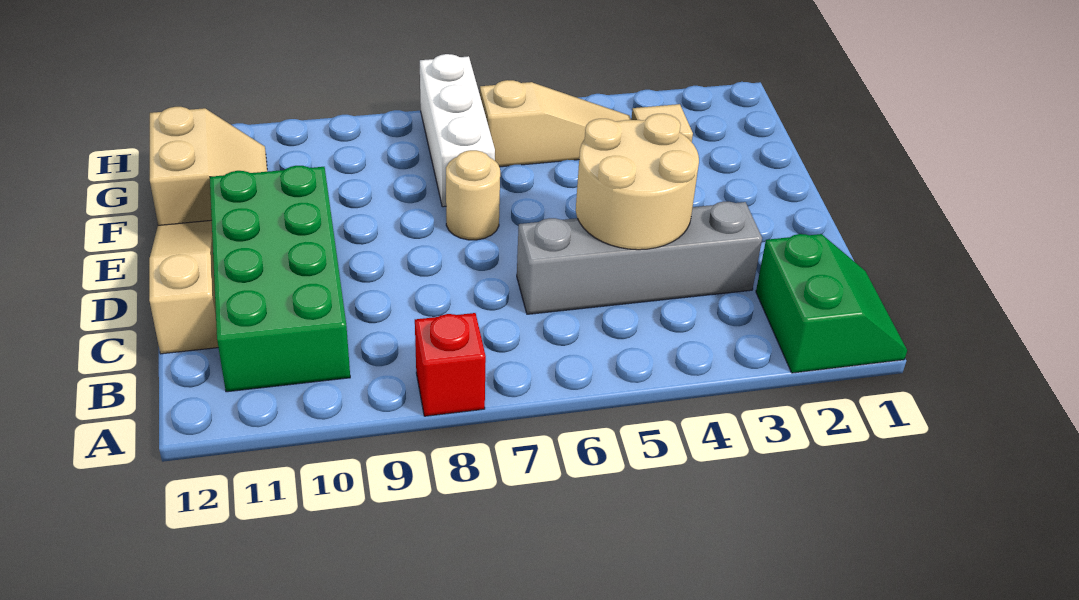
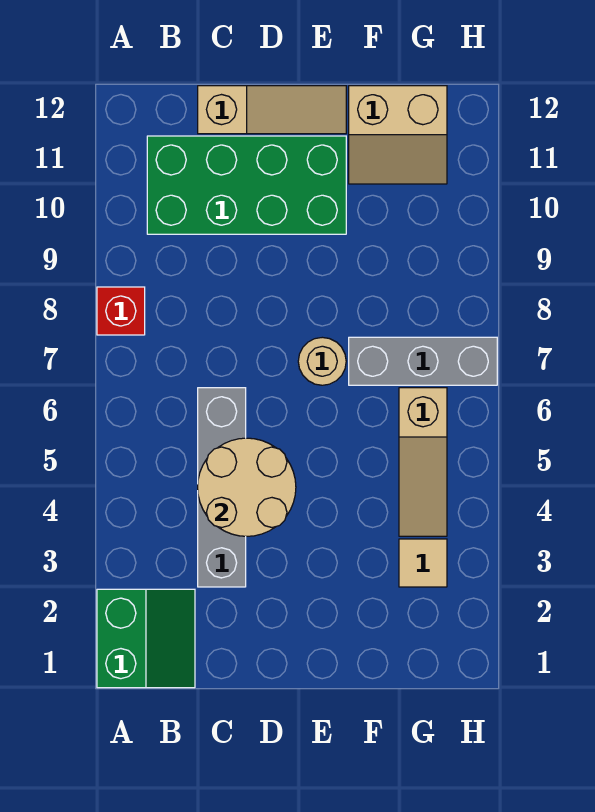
green slope A1:B2 level 1 top 2 -> green slope A1:B2 level 1 top A
white brick F7:H7 level 1 -> grey brick F7:H7 level 1

